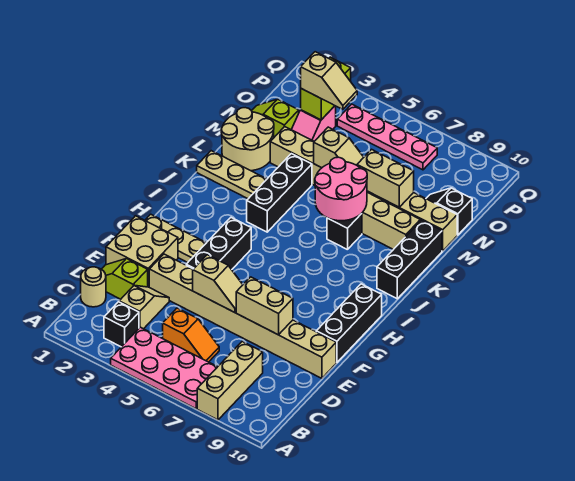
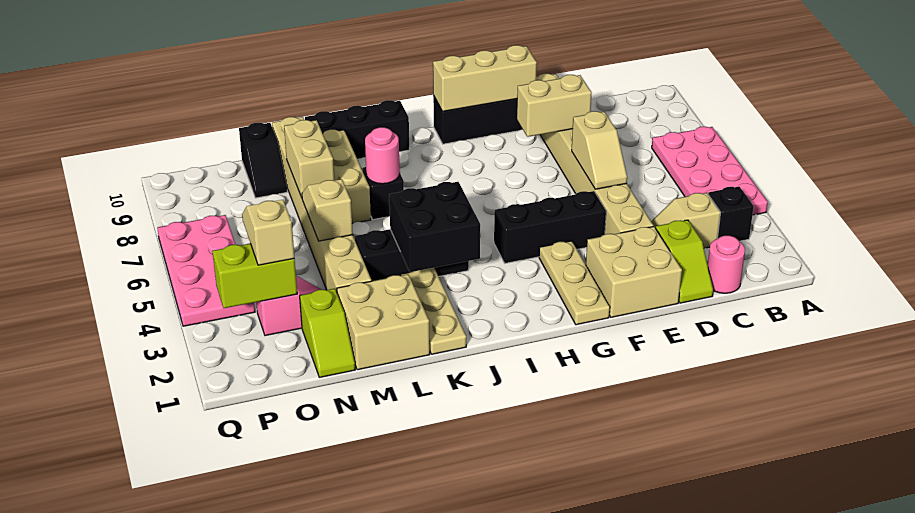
tan brick A8:C8 level 1 -> tan brick F10:H10 level 2
tan round brick C1 level 1 -> pink round brick C1 level 1
orange slope C5:C6 level 1 top 5 -> none
tan slope E5:E6 level 2 top 5 -> tan slope E5:E6 level 2 top 6
tan brick E7:E8 level 2 -> tan brick E8:F8 level 2
none -> black brick J3:K4 level 2
pink round brick K6:L7 level 2 -> pink round brick K7 level 2
tan round brick L1:M2 level 1 -> tan brick L1:M2 level 1
pink plate P4:P7 level 1 -> pink plate P4:Q7 level 1

